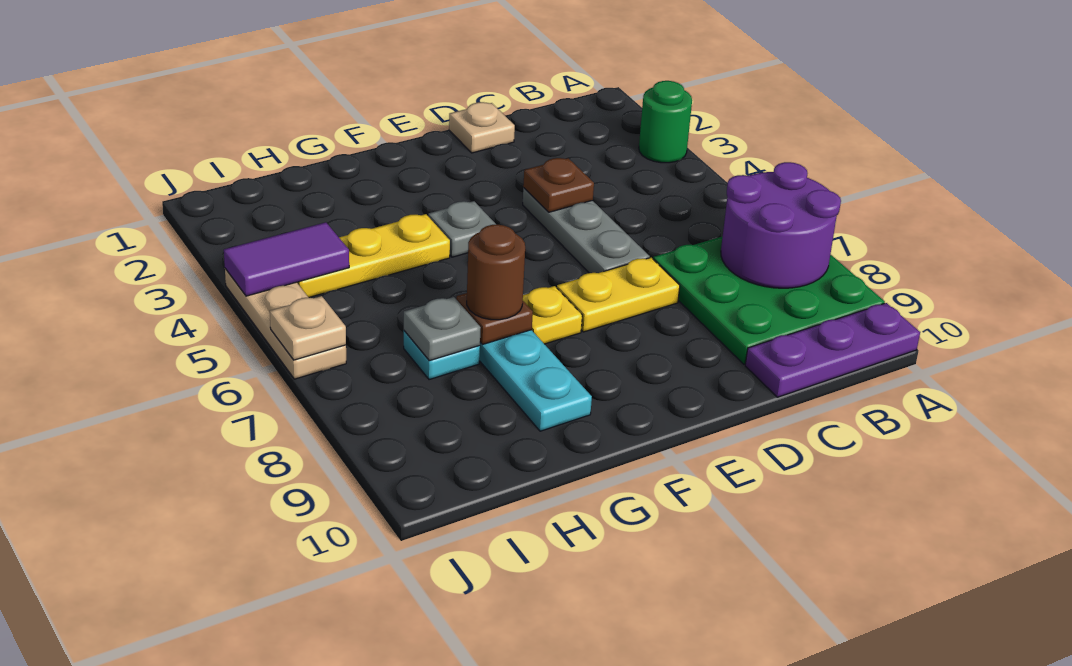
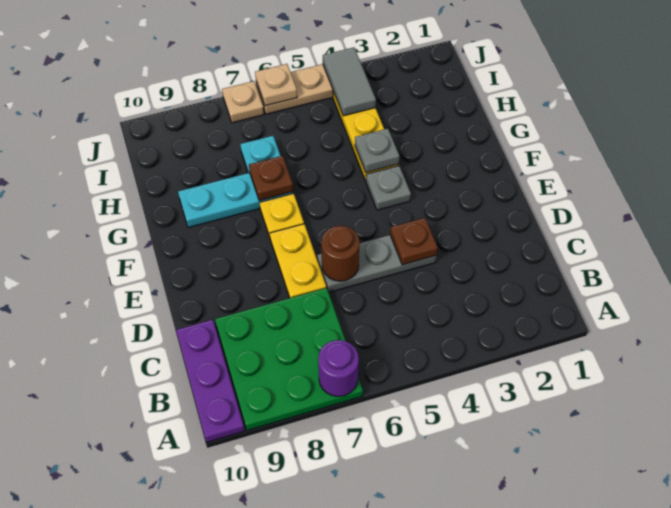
green round brick A3 level 1 -> none
purple round brick A7:B8 level 2 -> purple round brick A7 level 2
tan plate D1 level 1 -> tan plate J7 level 1
brown round brick G7 level 3 -> brown round brick D6 level 2
grey plate H7 level 2 -> grey plate G4 level 2
purple tile I4:J4 level 2 -> grey tile I4:J4 level 2

